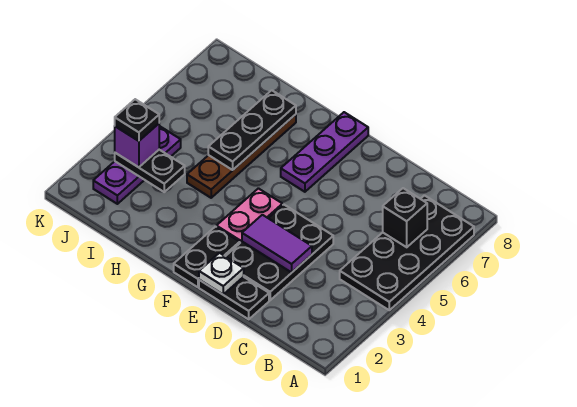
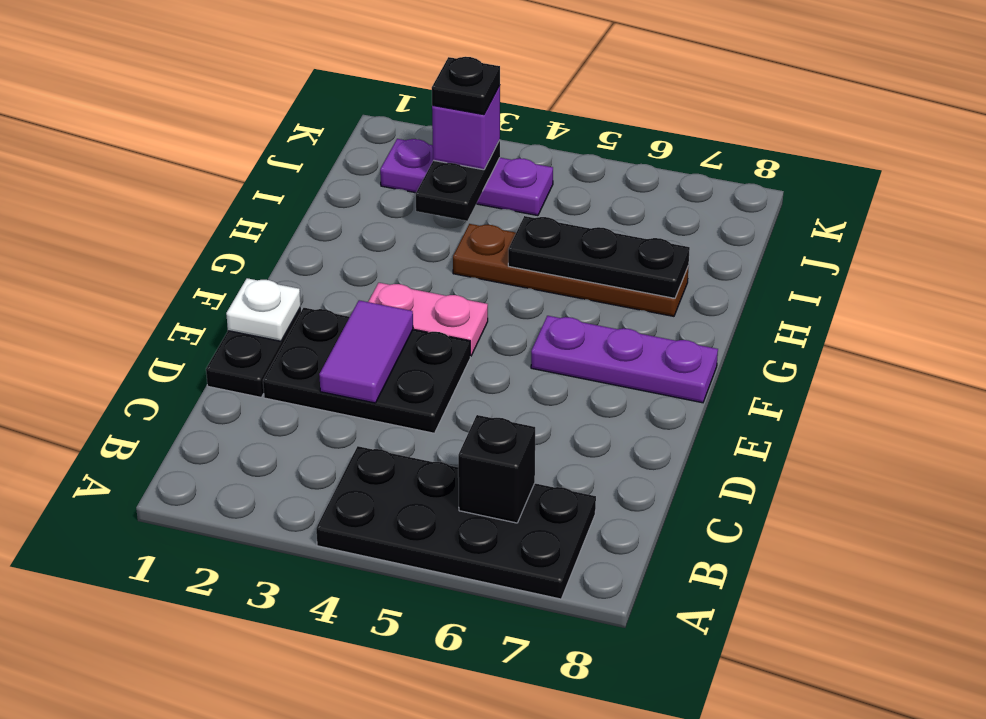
black plate F1:F2 level 1 -> none

